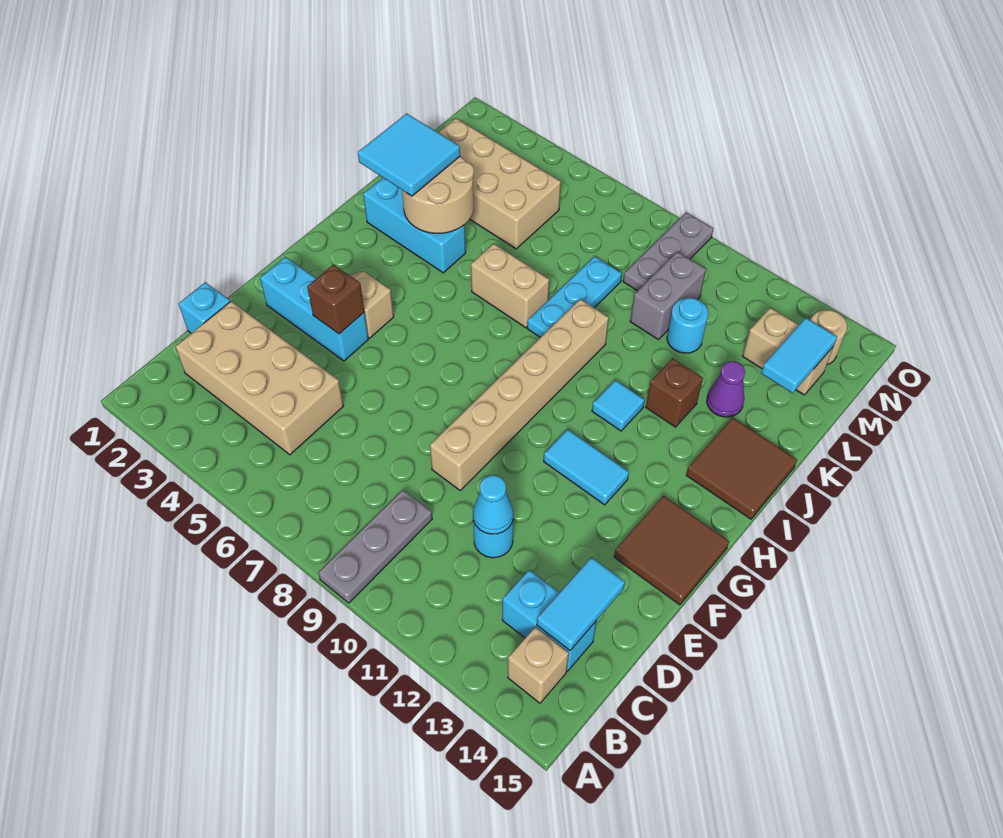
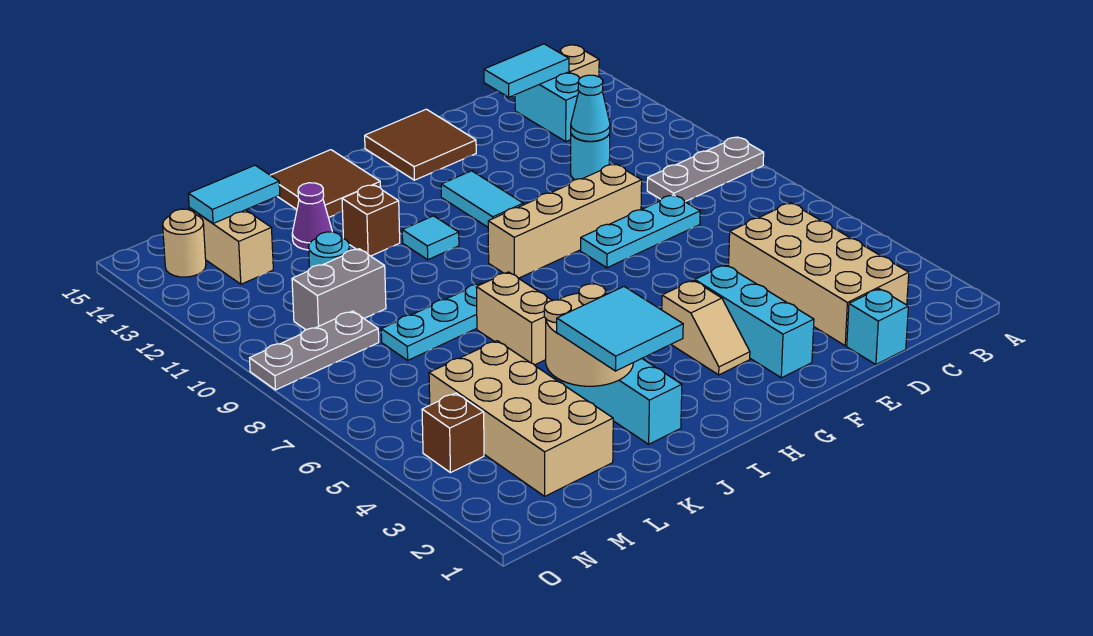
none -> cyan plate D8:F8 level 1
tan brick E9:J9 level 1 -> tan brick E9:H9 level 1
brown brick F4 level 2 -> brown brick N4 level 1

